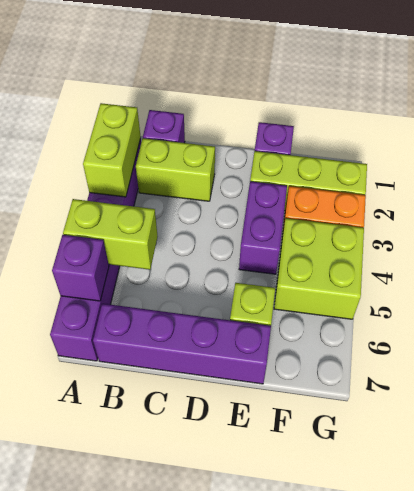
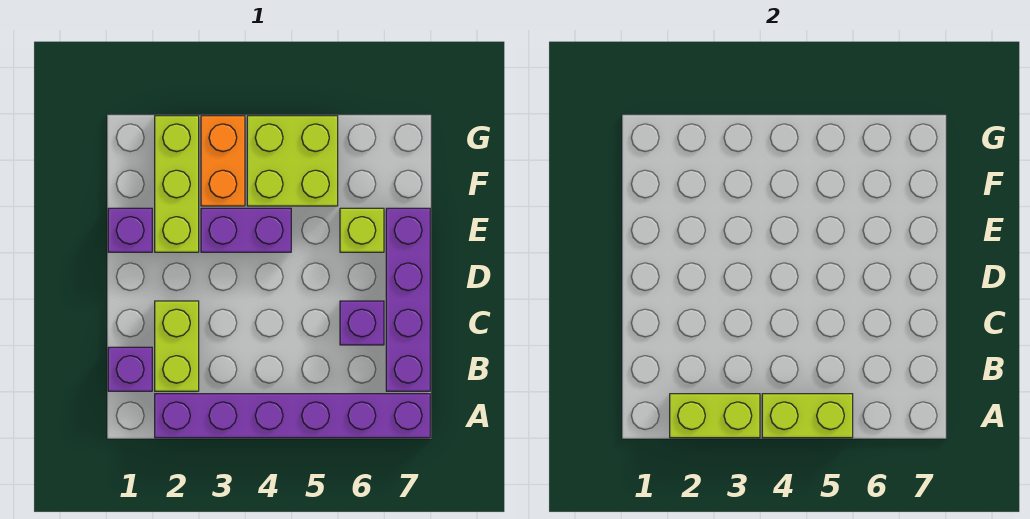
lime brick A5:B5 level 2 -> lime brick A4:A5 level 2
purple brick A6 level 2 -> purple brick C6 level 1

